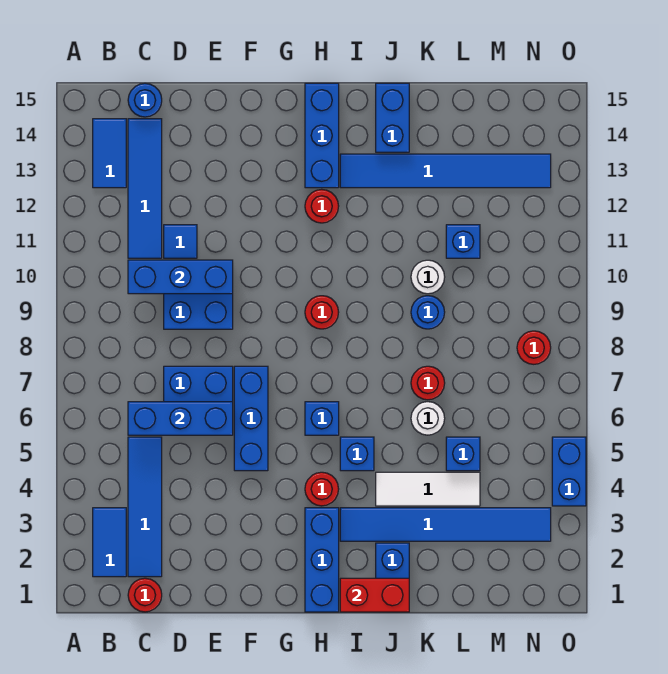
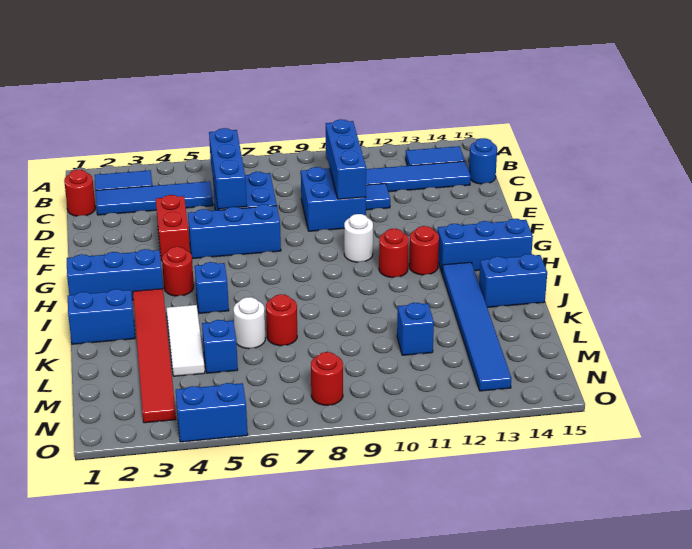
blue brick H6 level 1 -> none
red round brick H9 level 1 -> red round brick H11 level 1
red brick I1:J1 level 2 -> red brick E4:F4 level 1
blue tile I3:N3 level 1 -> red tile I3:N3 level 1
blue round brick K9 level 1 -> none
white round brick K10 level 1 -> white round brick G10 level 1

